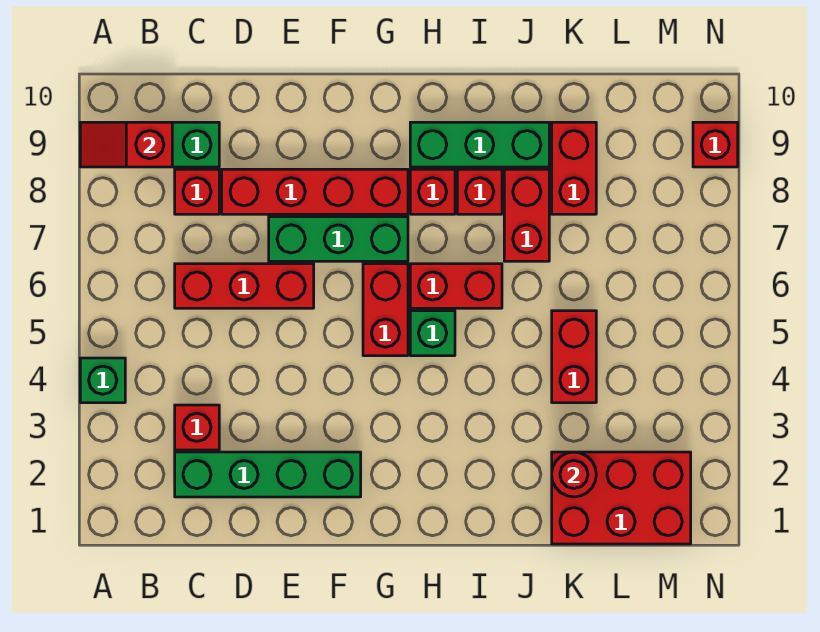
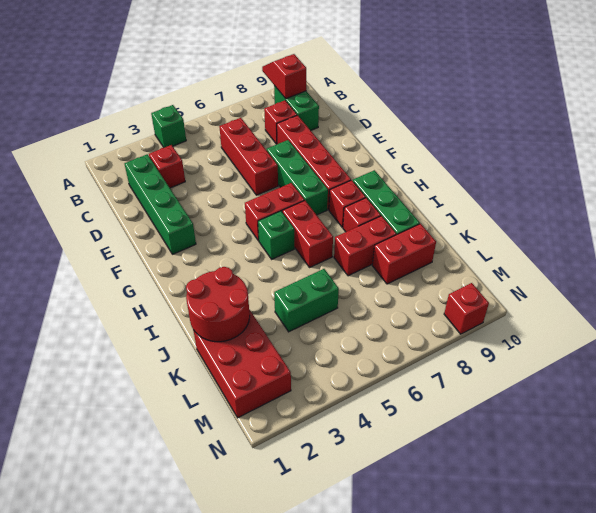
red round brick K2 level 2 -> red round brick J1:K2 level 2
red brick K4:K5 level 1 -> green brick K4:K5 level 1

